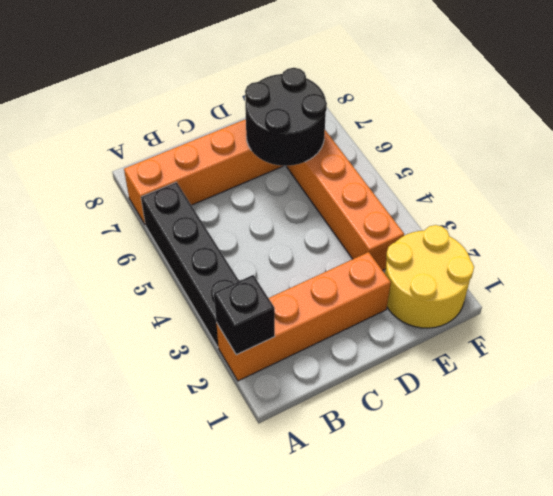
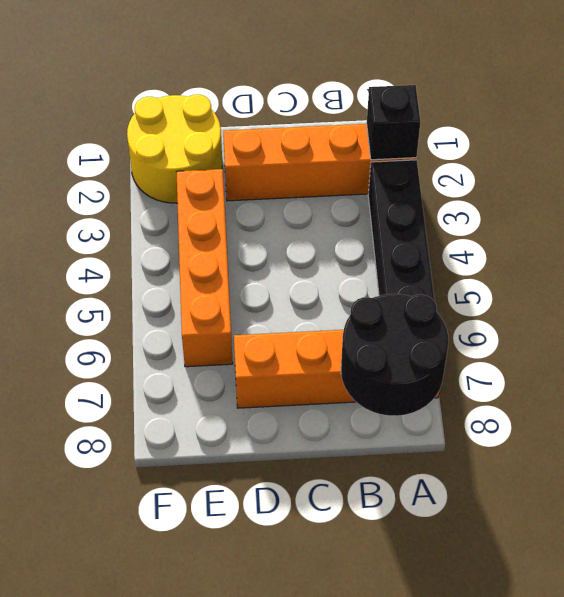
black round brick D6:E7 level 2 -> black round brick A7:B8 level 2

